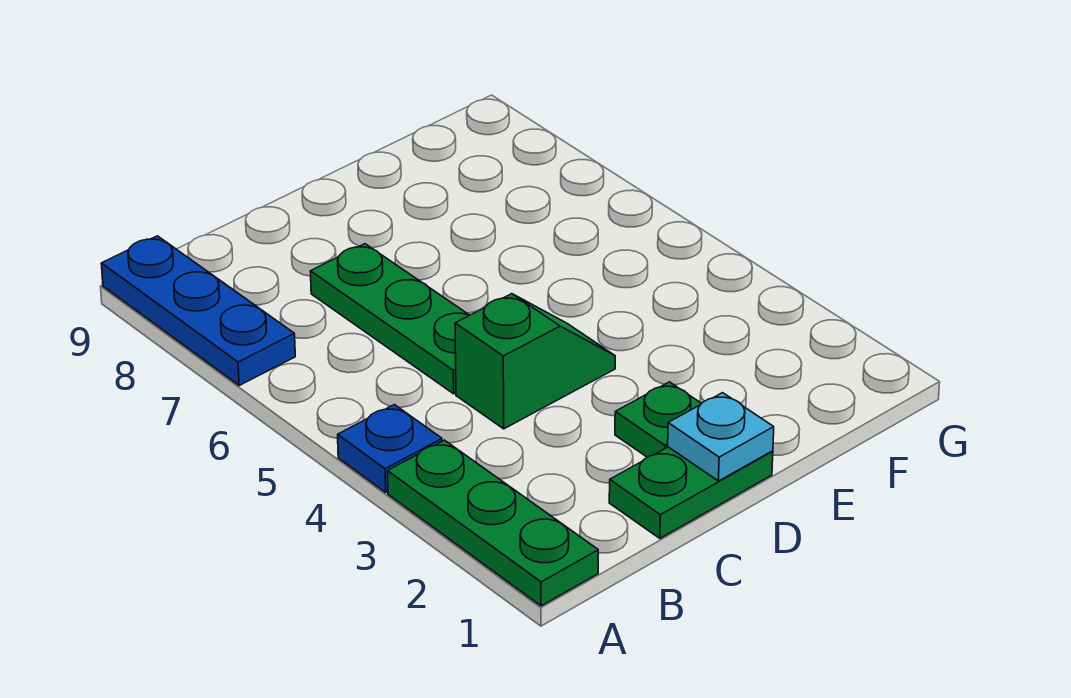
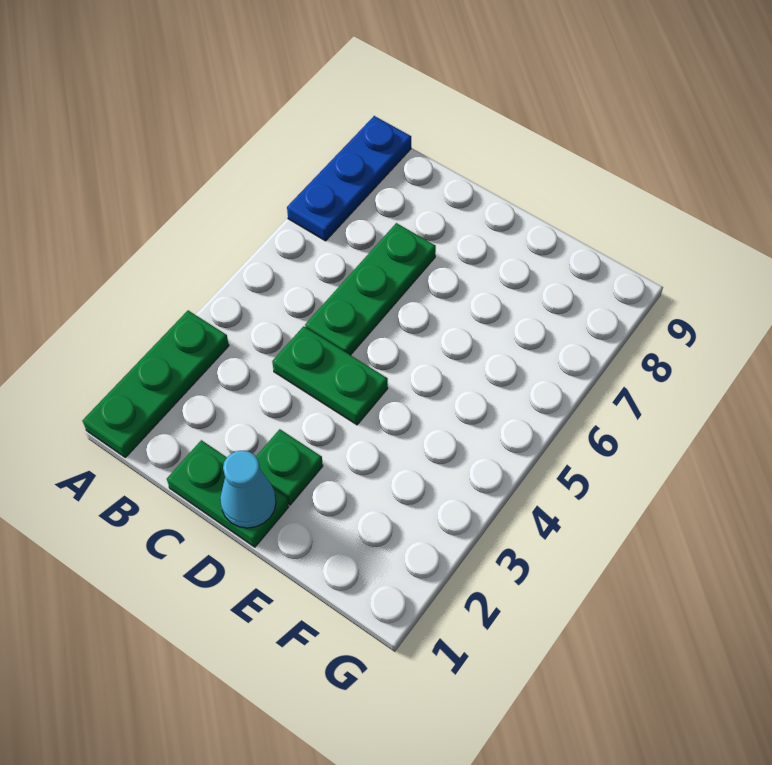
blue plate A4 level 1 -> none
green slope C4:D4 level 1 top C -> green plate C4:D4 level 1
cyan plate D1 level 2 -> cyan cone D1 level 2

